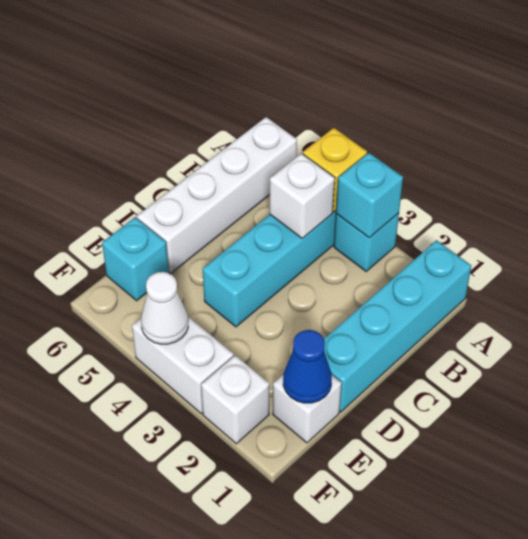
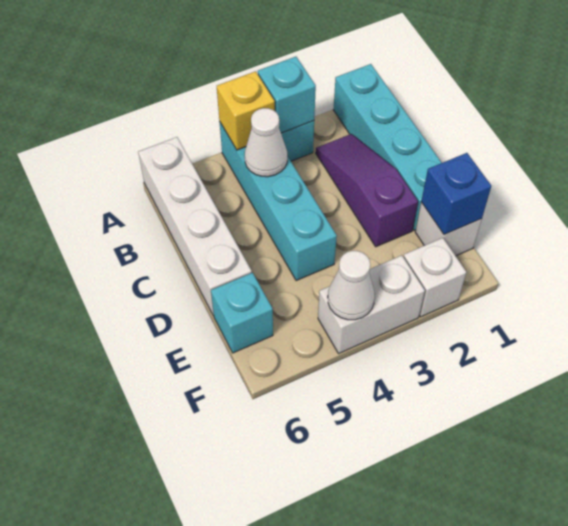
none -> purple slope B2:D2 level 1 top D
white brick B4 level 2 -> white cone B4 level 2
blue cone E1 level 2 -> blue brick E1 level 2

